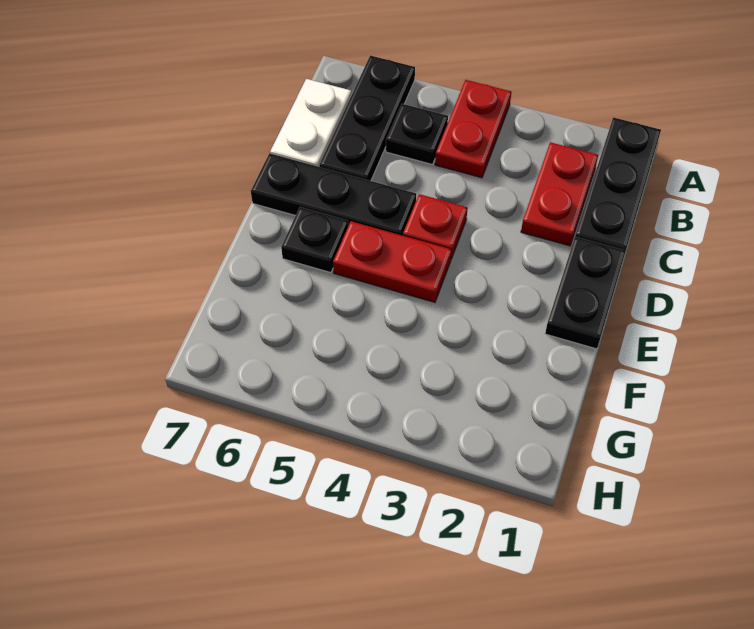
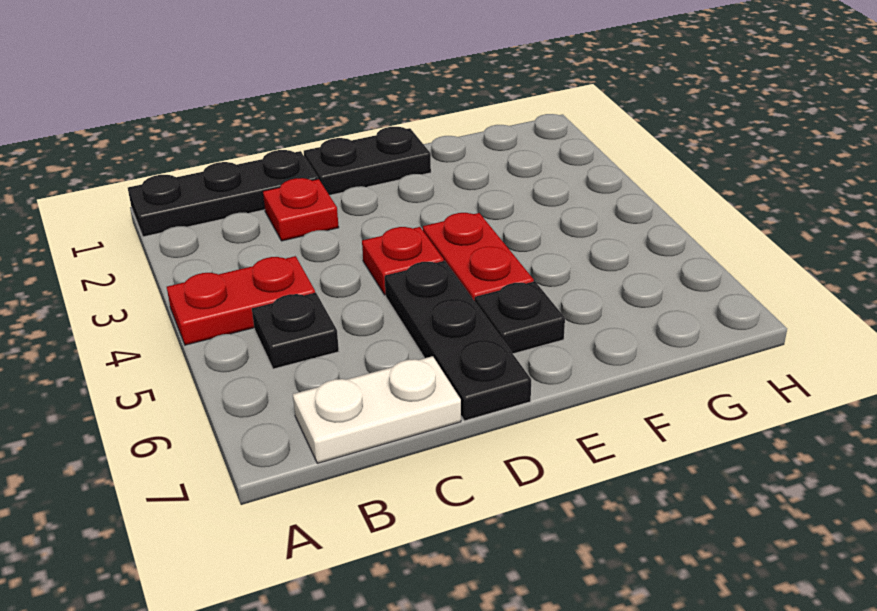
black plate A6:C6 level 1 -> none
red plate B2:C2 level 1 -> red plate C2 level 1

